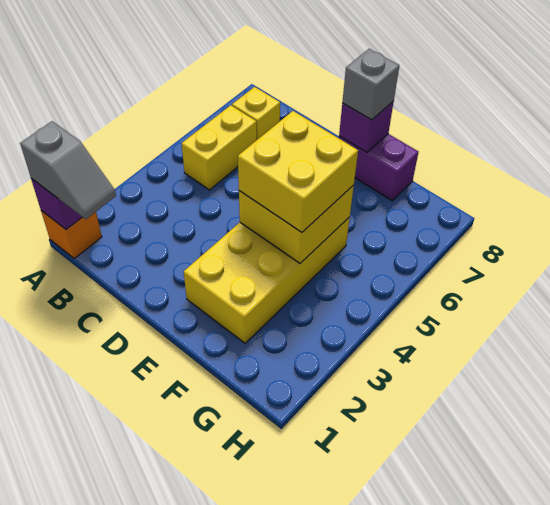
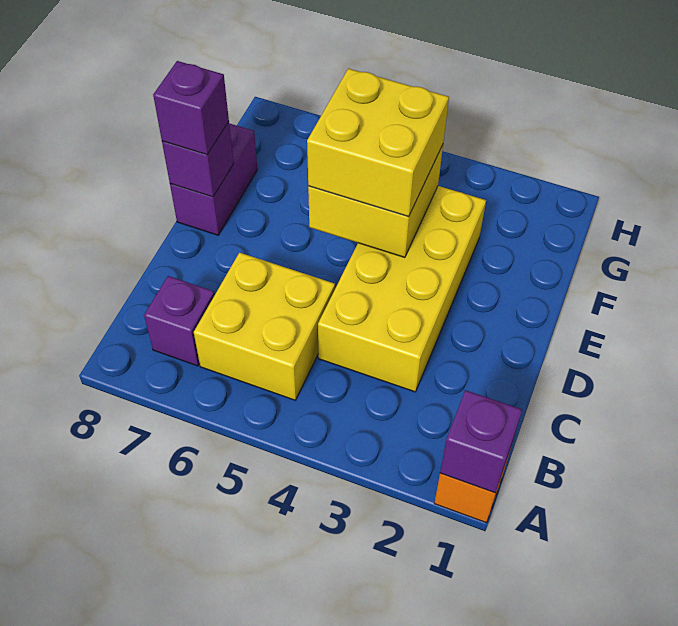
grey slope A1:B1 level 3 top A -> none
yellow brick B5:B6 level 1 -> yellow brick B5:C6 level 1
yellow brick B7 level 1 -> purple brick B7 level 1
yellow brick E2:F5 level 1 -> yellow brick C3:F4 level 1
grey brick E8 level 3 -> purple brick E8 level 3

